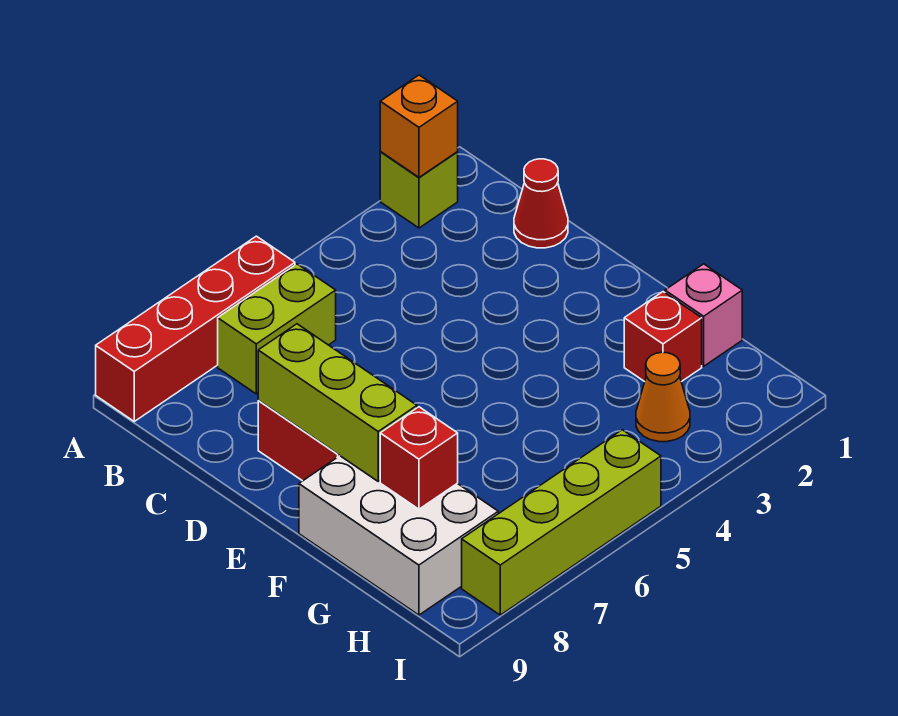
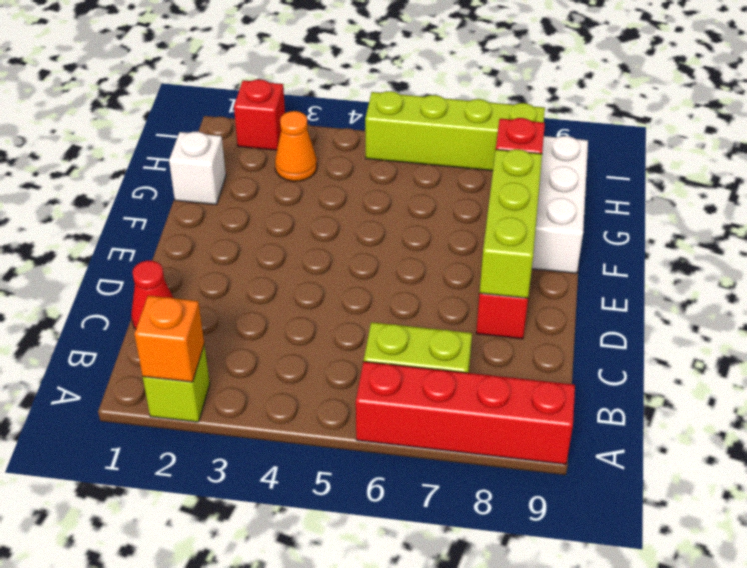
pink brick G1 level 1 -> white brick G1 level 1
red brick G2 level 1 -> red brick I2 level 1

